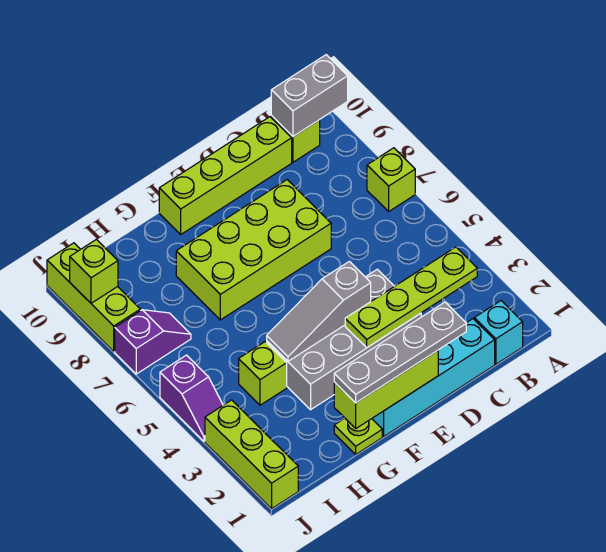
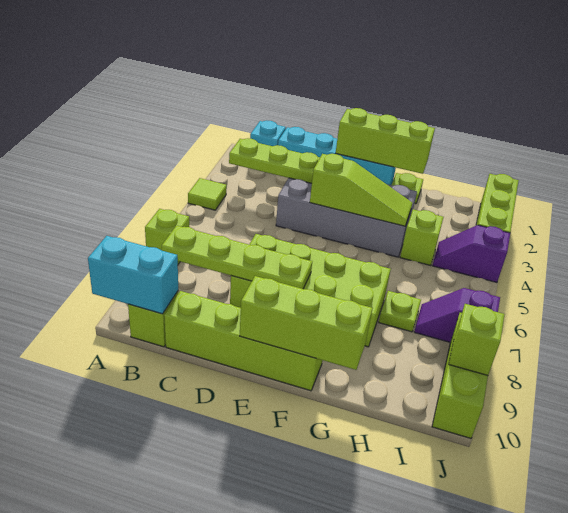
none -> lime tile A4 level 1
grey brick A10:B10 level 2 -> cyan brick A10:B10 level 2
none -> lime plate B8:E8 level 2
grey plate D1:G1 level 3 -> none
grey slope E4:G4 level 2 top E -> lime slope E4:G4 level 2 top E
none -> lime brick E10:G10 level 2
none -> lime plate H7 level 1
purple slope J4:J5 level 1 top 5 -> purple slope I4:J4 level 1 top J

